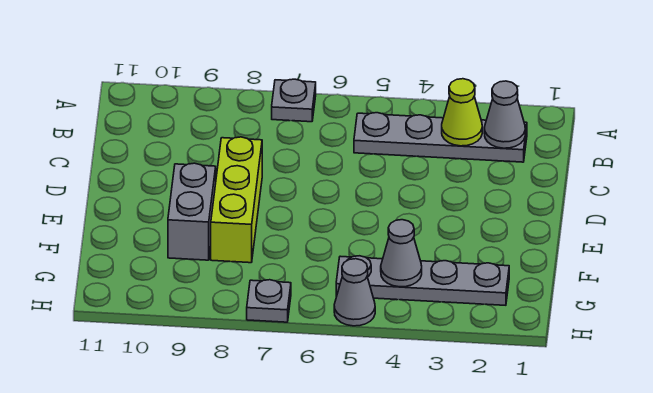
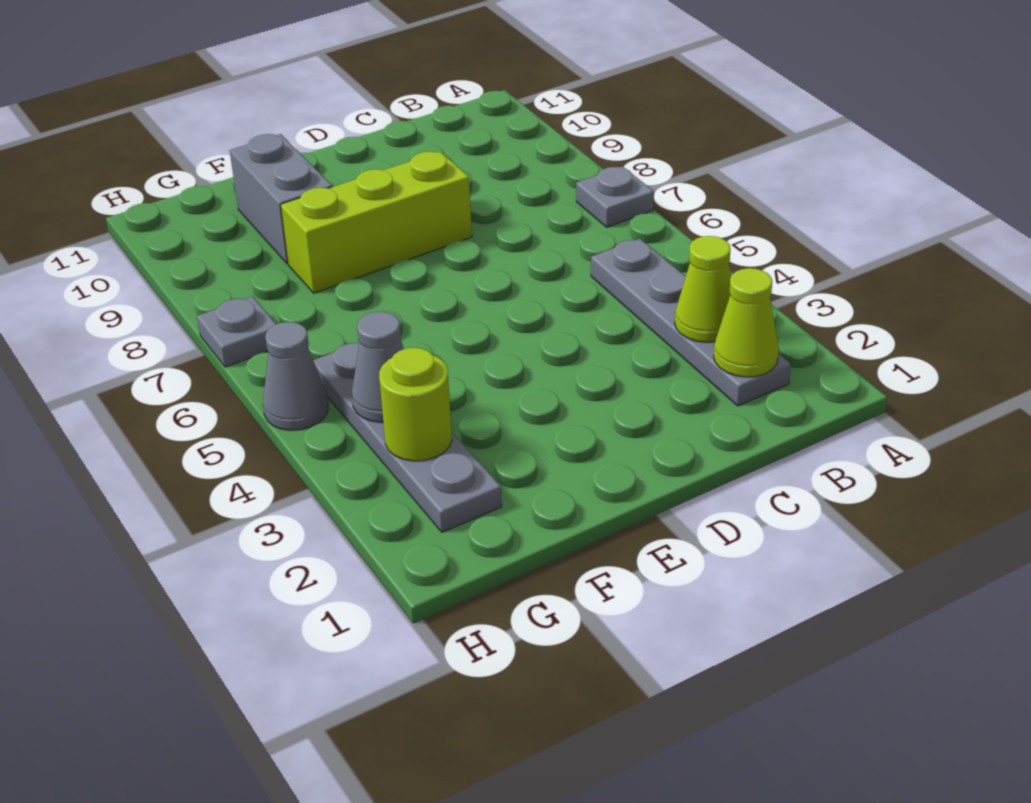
grey cone B2 level 2 -> lime cone B2 level 2
grey brick E9:F9 level 1 -> grey brick F9:F10 level 1
none -> lime round brick G3 level 2

